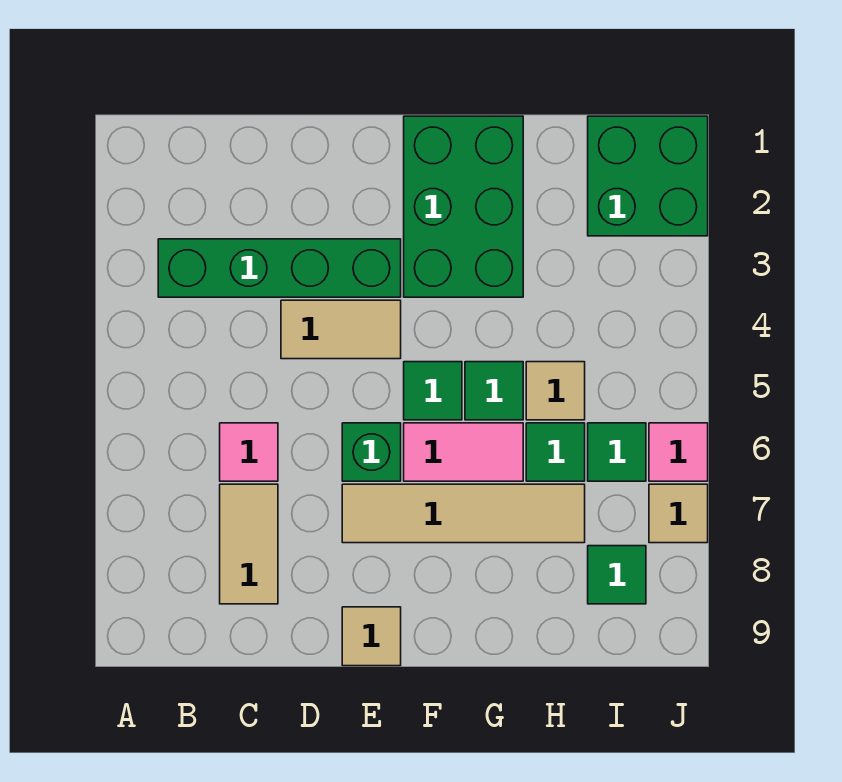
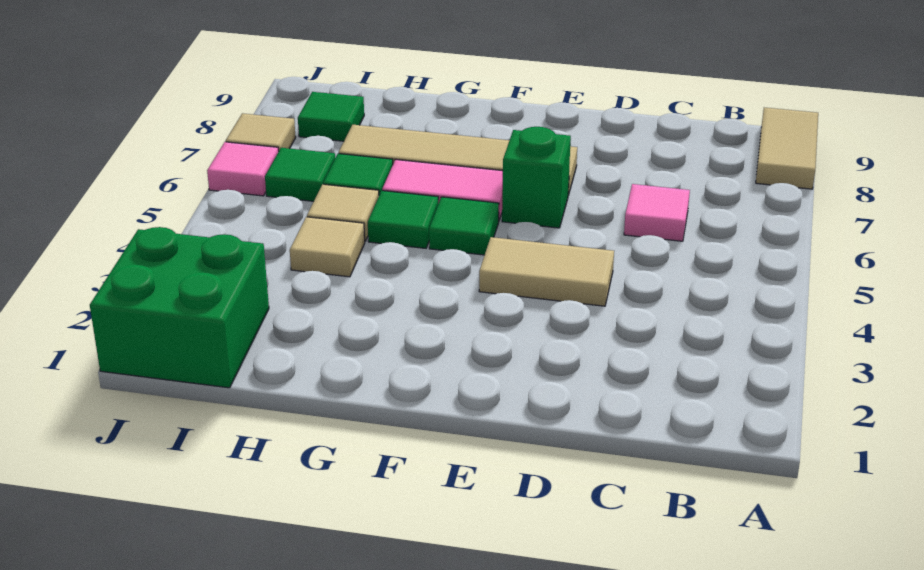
green brick B3:E3 level 1 -> none
tan tile C7:C8 level 1 -> tan tile A8:A9 level 1
tan tile E9 level 1 -> tan tile H4 level 1
green brick F1:G3 level 1 -> none

